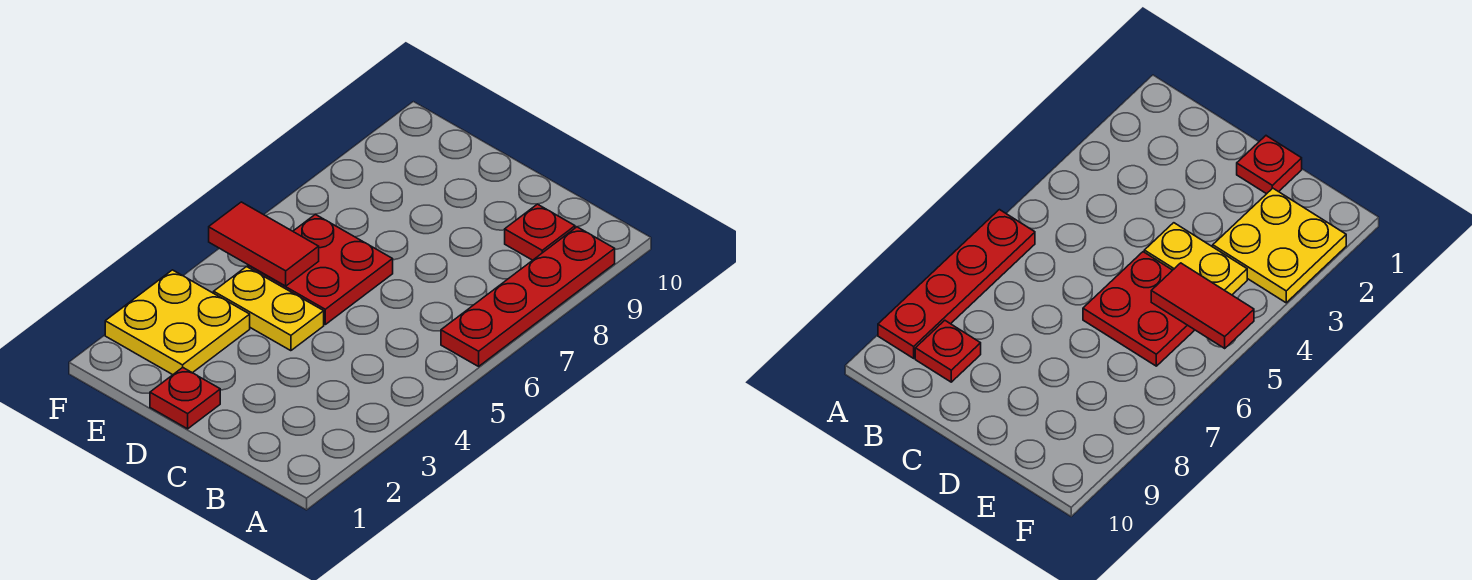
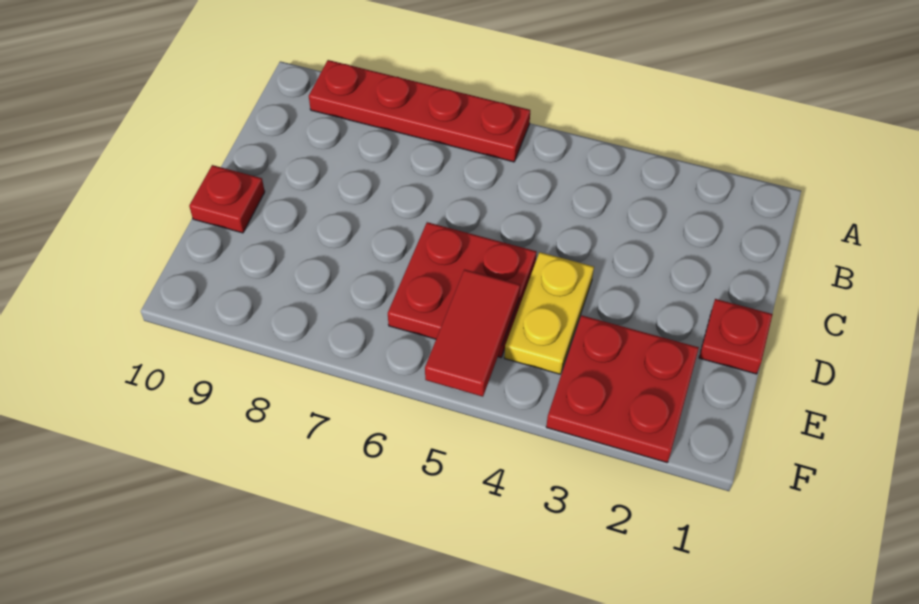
red plate B9 level 1 -> red plate D10 level 1
yellow plate E2:F3 level 1 -> red plate E2:F3 level 1

